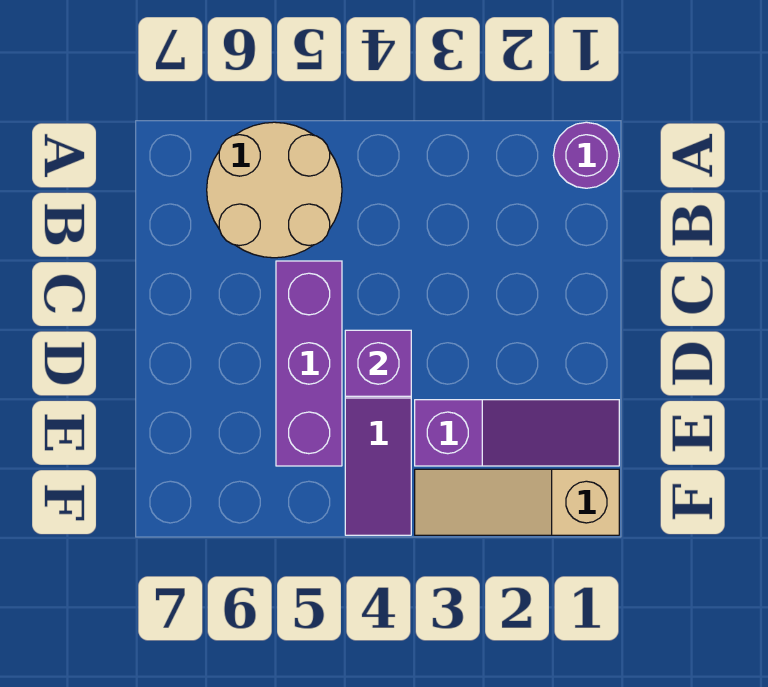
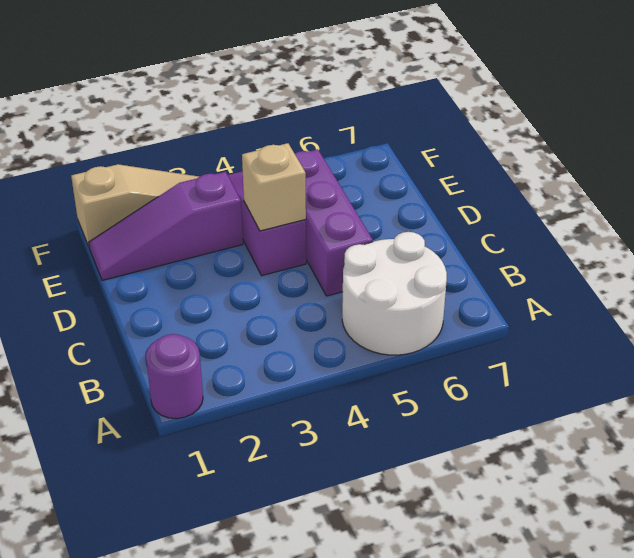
tan round brick A5:B6 level 1 -> white round brick A5:B6 level 1
purple brick D4 level 2 -> tan brick D4 level 2

